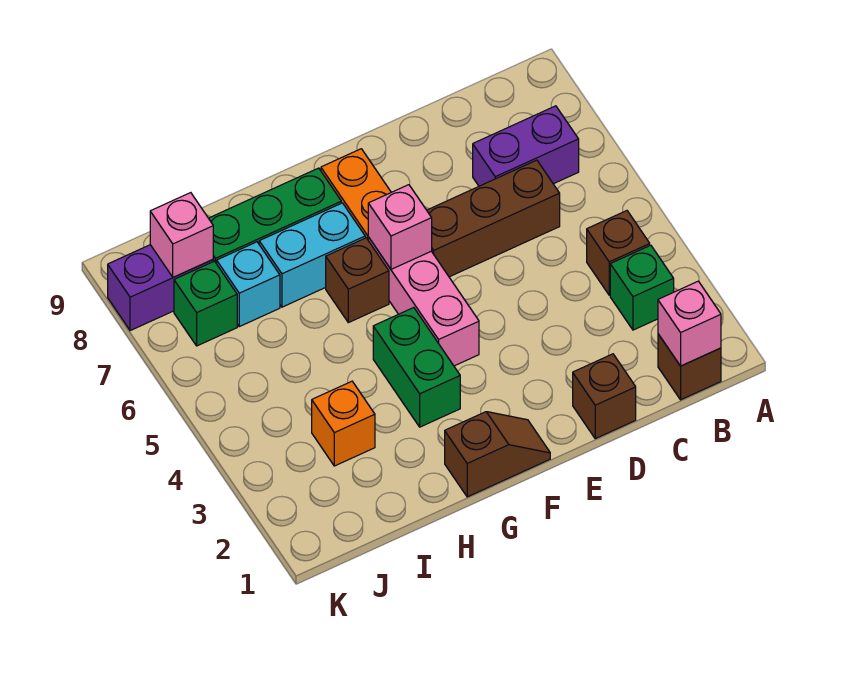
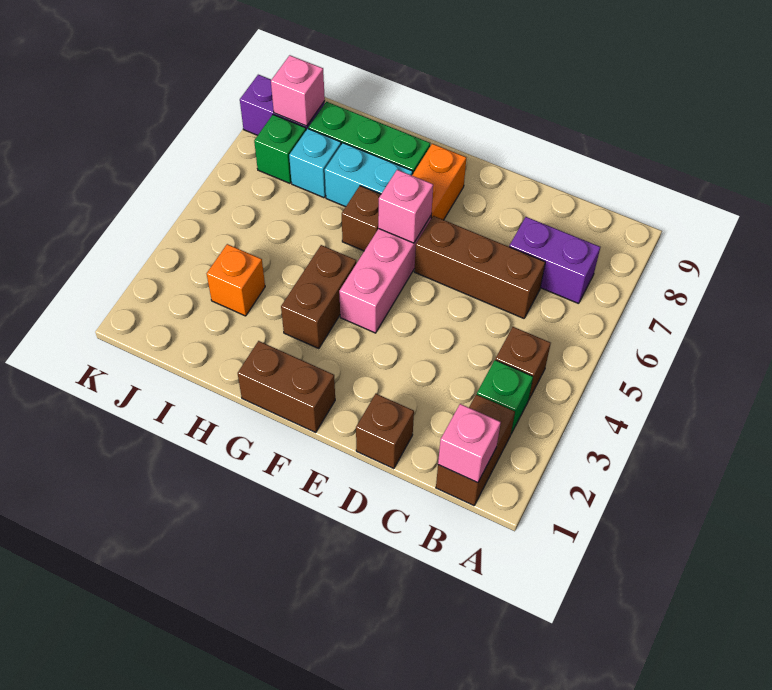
brown brick B1 level 1 -> brown brick B1:B2 level 1
brown slope F1:G1 level 1 top G -> brown brick F1:G1 level 1
green brick G3:G4 level 1 -> brown brick G3:G4 level 1

